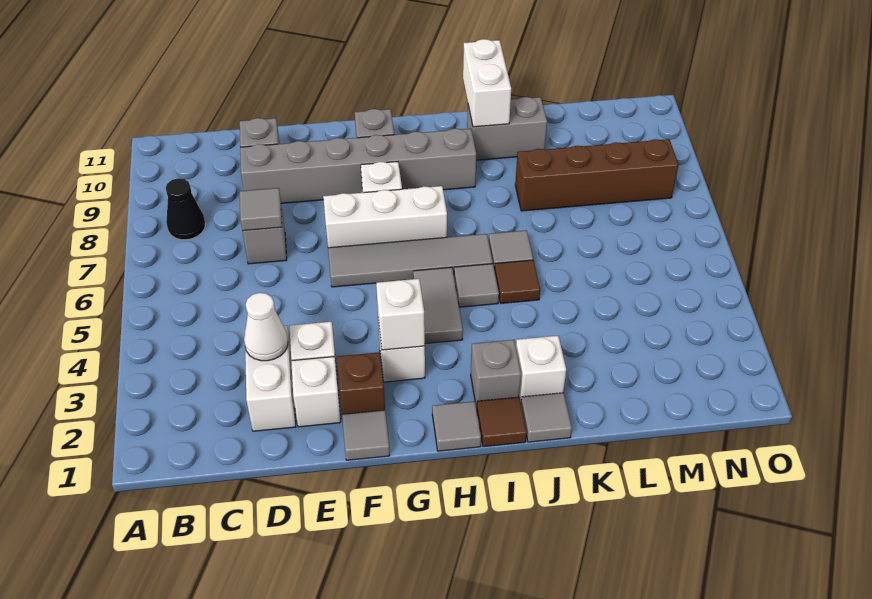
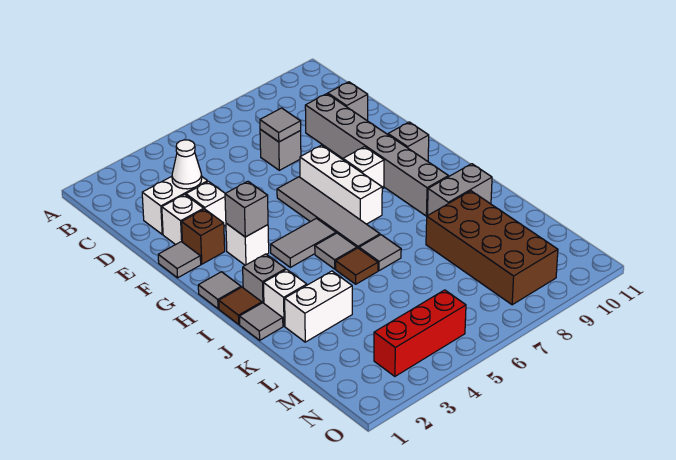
black cone B8 level 1 -> none
white brick G3 level 2 -> grey brick G3 level 2
grey brick J10:K10 level 1 -> grey brick J9:J10 level 1
white brick J10:J11 level 2 -> white brick K2:K3 level 1
brown brick K8:N8 level 1 -> brown brick K8:N9 level 1
none -> red brick N3:N5 level 1

